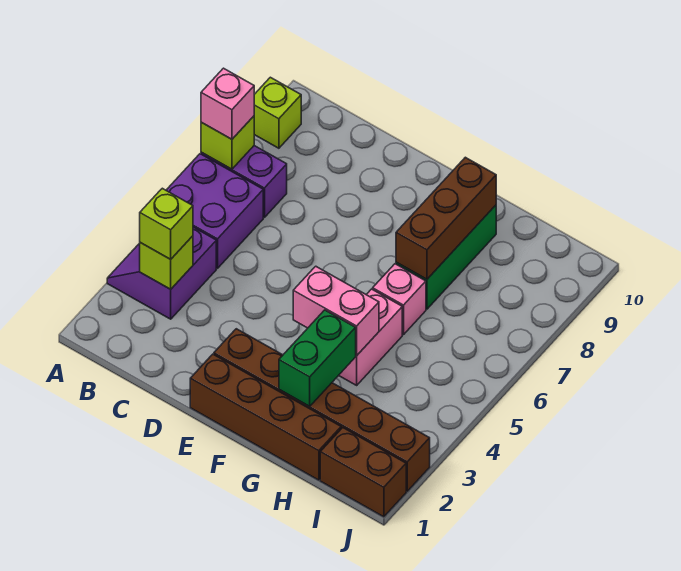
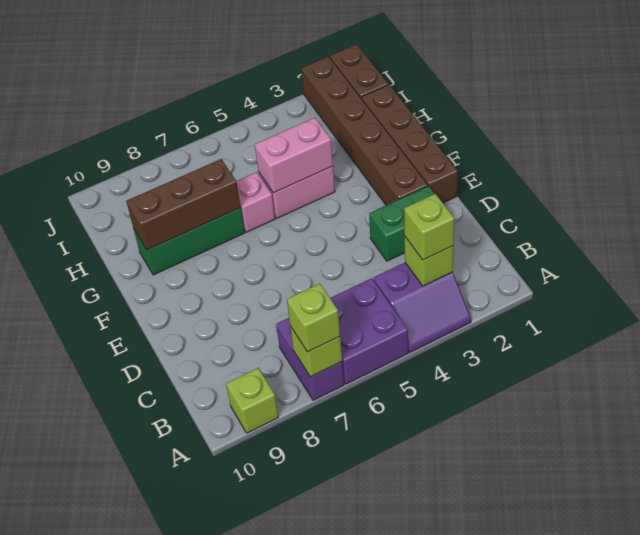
pink brick A7 level 3 -> lime brick A7 level 3
pink brick F4:G4 level 2 -> pink brick G4:G5 level 2
green brick G2:G3 level 2 -> green brick D2:D3 level 1

